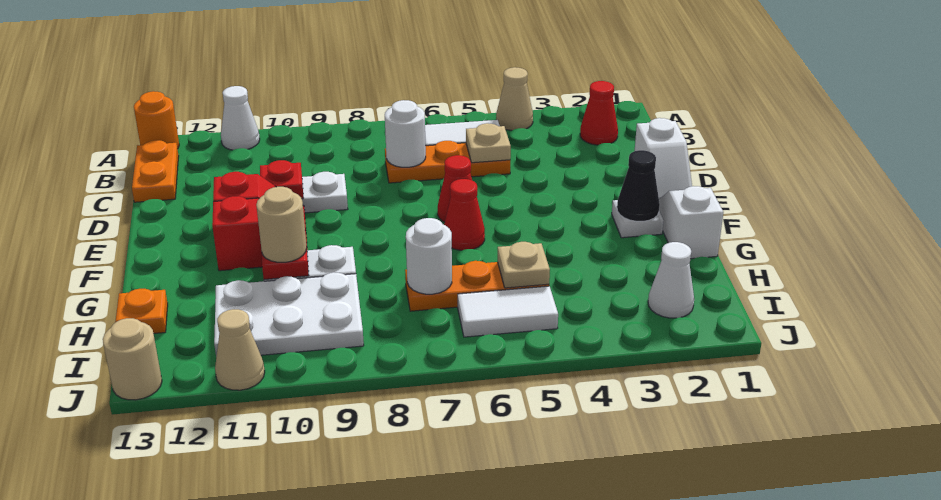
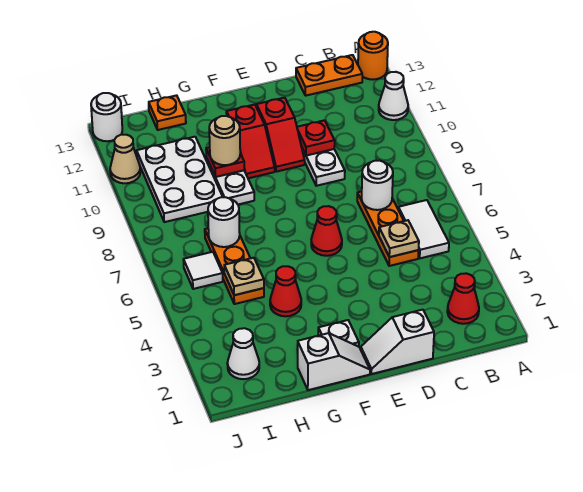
tan cone A4 level 1 -> none
black cone F2 level 2 -> none
red cone F6 level 1 -> red cone G4 level 1
white tile I5:I6 level 1 -> white tile I6 level 1
tan round brick J13 level 1 -> white round brick J13 level 1

